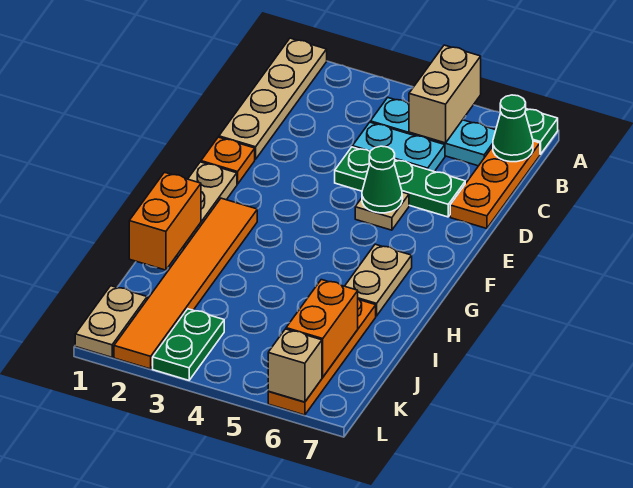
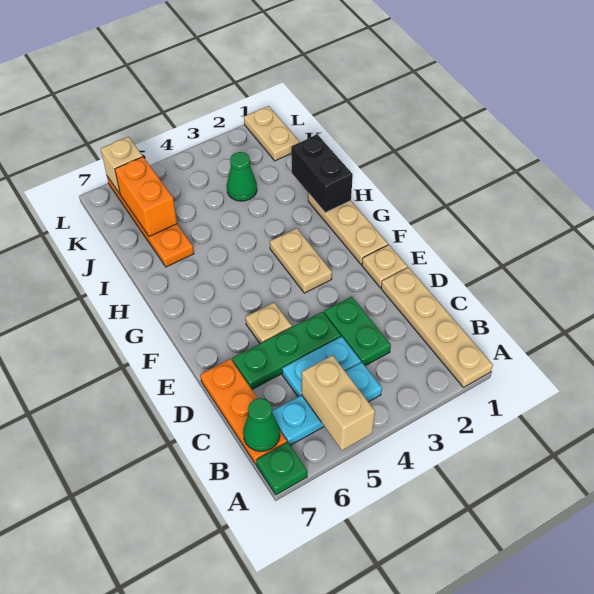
orange plate E1 level 1 -> tan plate E1 level 1
green cone E5 level 2 -> green cone J3 level 1
orange tile G2:L2 level 1 -> none
tan plate G6:H6 level 1 -> tan plate F3:G3 level 1
orange brick H1:I1 level 2 -> black brick H1:I1 level 2
green plate K3:L3 level 1 -> green plate C3:D3 level 1

